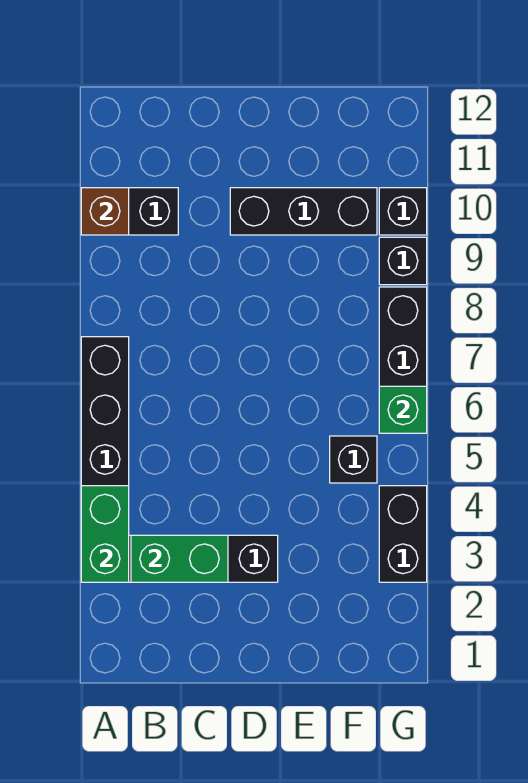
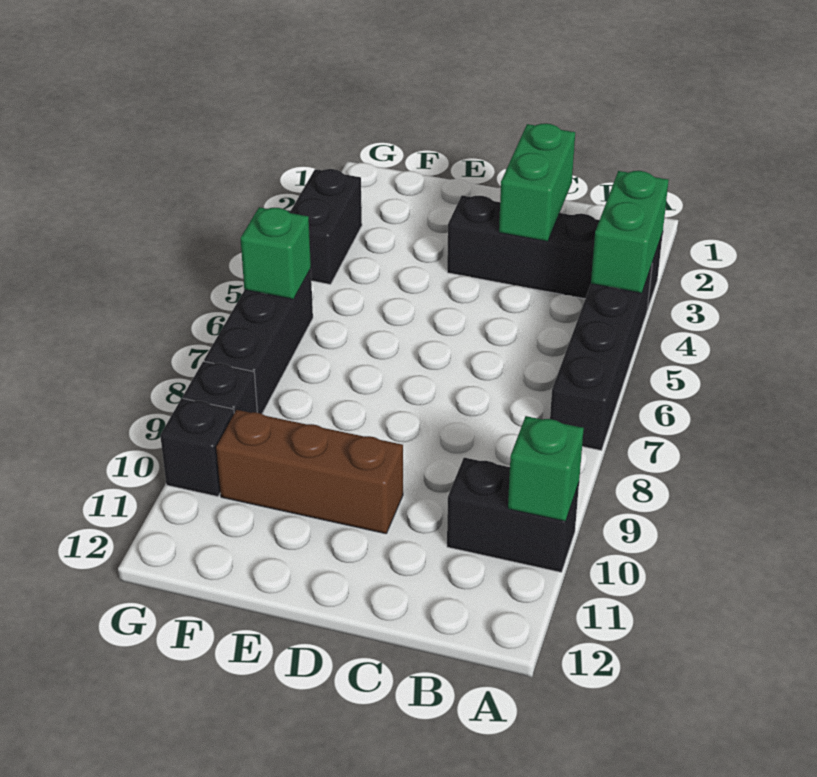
brown brick A10 level 2 -> green brick A10 level 2
green brick B3:C3 level 2 -> green brick C2:C3 level 2
black brick D10:F10 level 1 -> brown brick D10:F10 level 1
black brick F5 level 1 -> none

